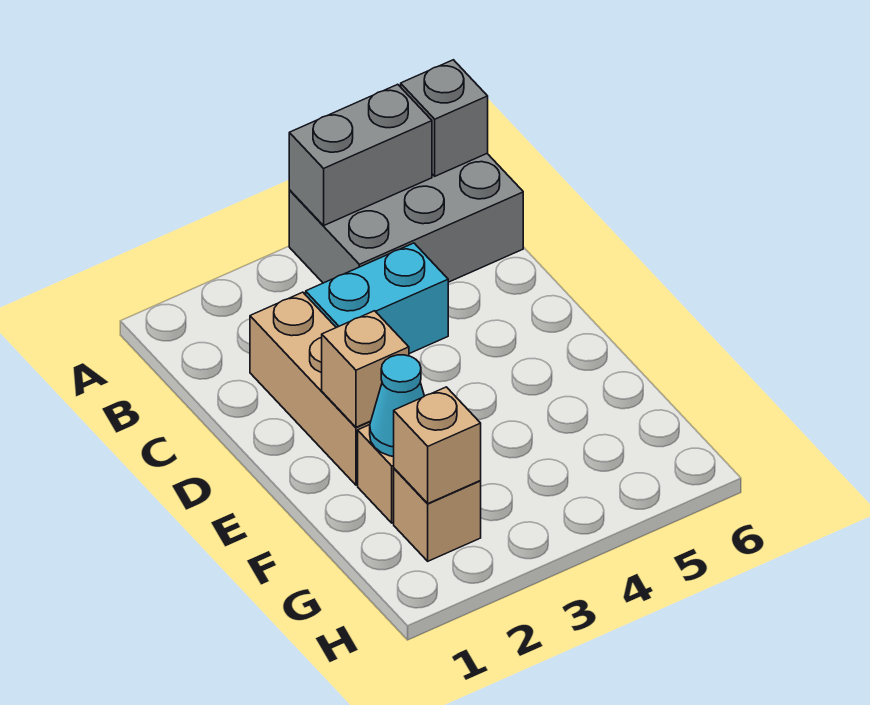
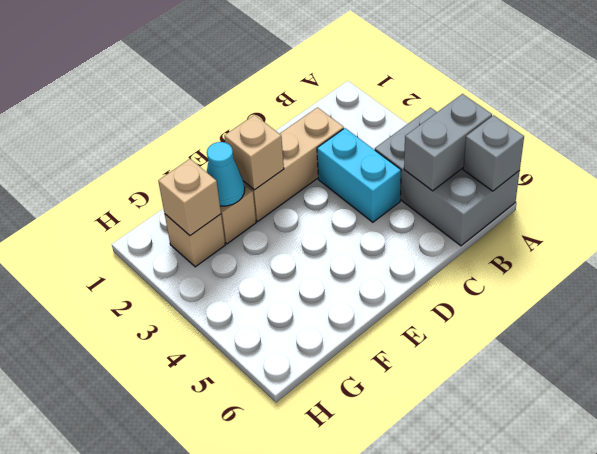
grey brick A4:A5 level 2 -> grey brick A5:B5 level 2

